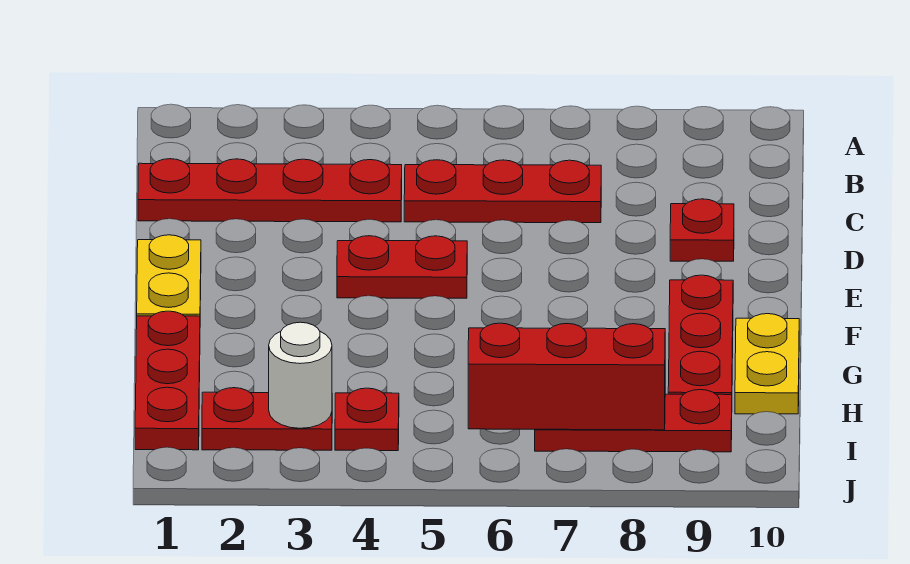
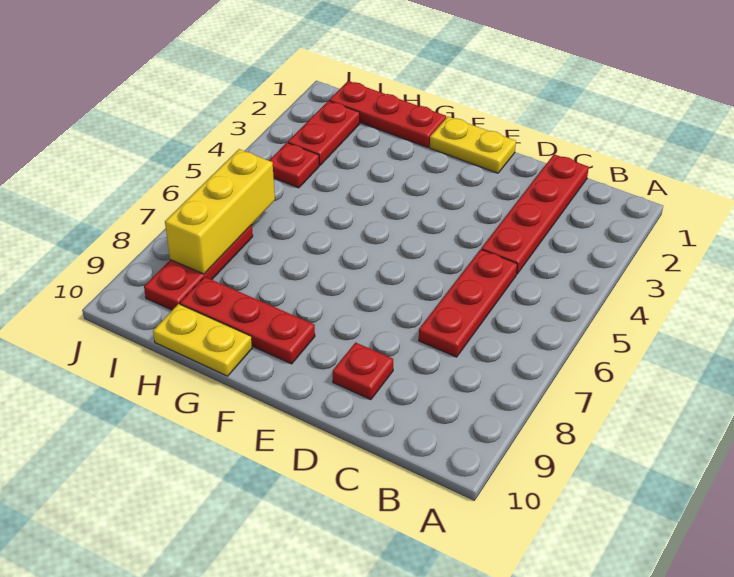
red plate E4:E5 level 1 -> none
white round brick I3 level 2 -> none
red brick I6:I8 level 2 -> yellow brick I6:I8 level 2

